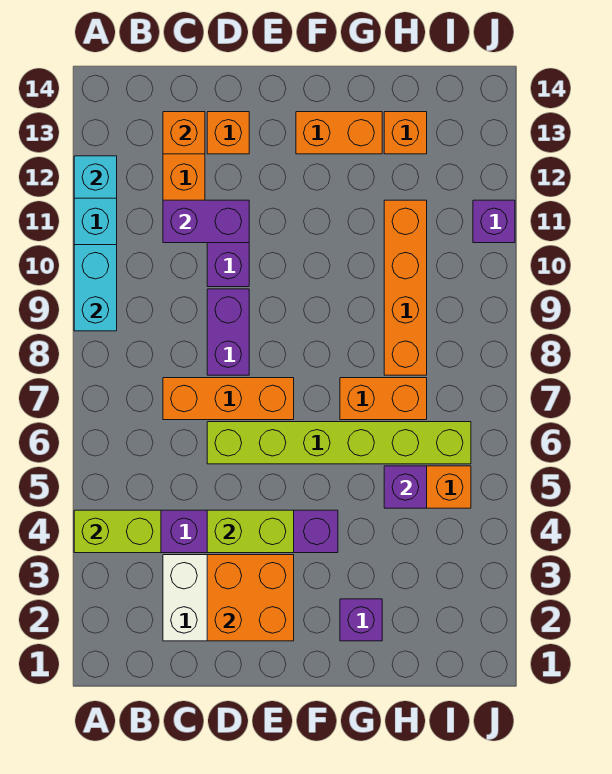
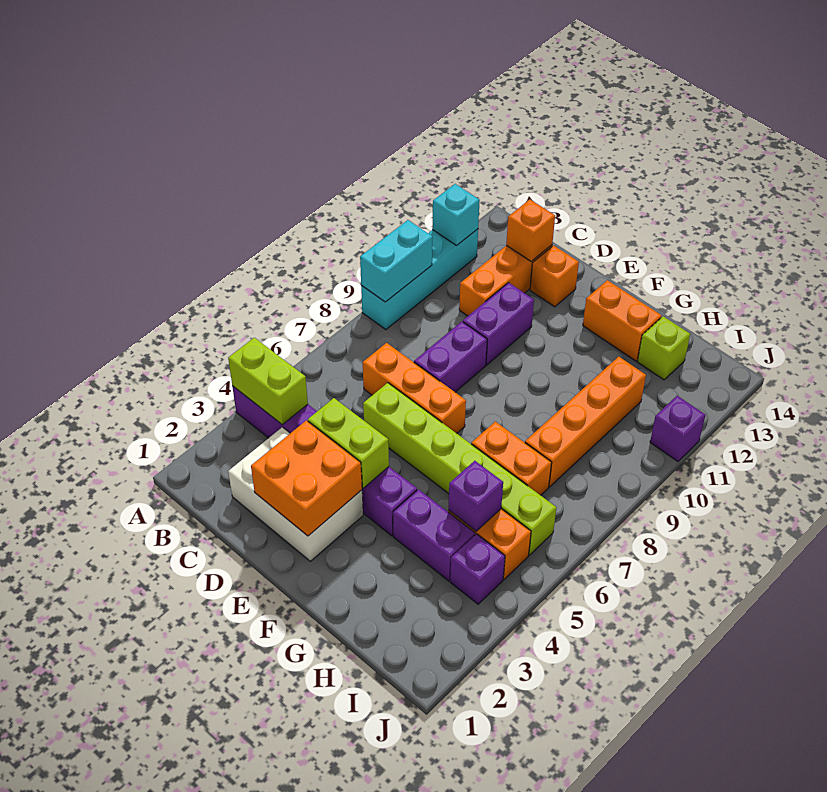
purple brick C11:D11 level 2 -> purple brick G4:H4 level 1
purple brick G2 level 1 -> purple brick I4 level 1
orange brick H13 level 1 -> lime brick H13 level 1

